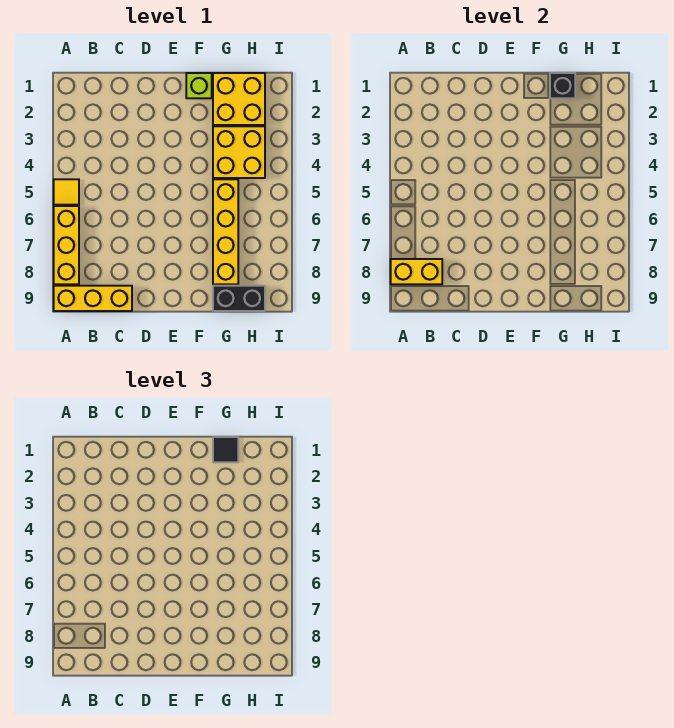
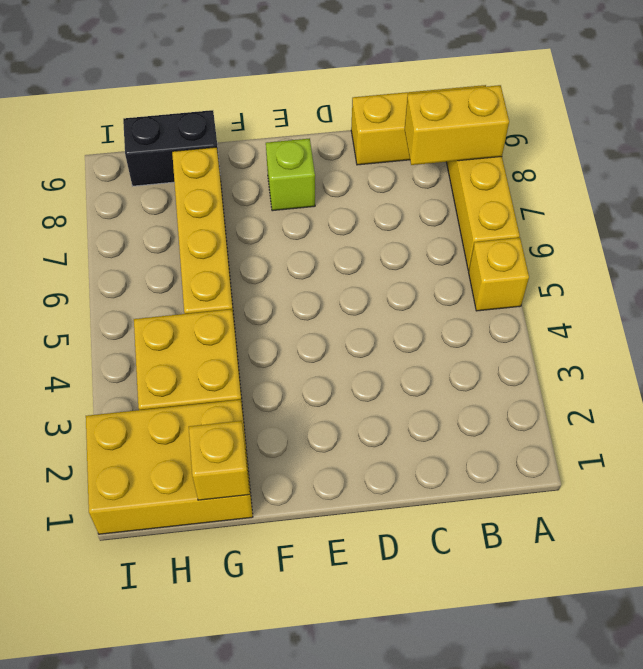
yellow tile A5 level 1 -> yellow brick A5 level 1
lime brick F1 level 1 -> lime brick E8 level 1
yellow brick G1:H2 level 1 -> yellow brick G1:I2 level 1
black brick G1 level 2 -> yellow brick G1 level 2
black tile G1 level 3 -> none

